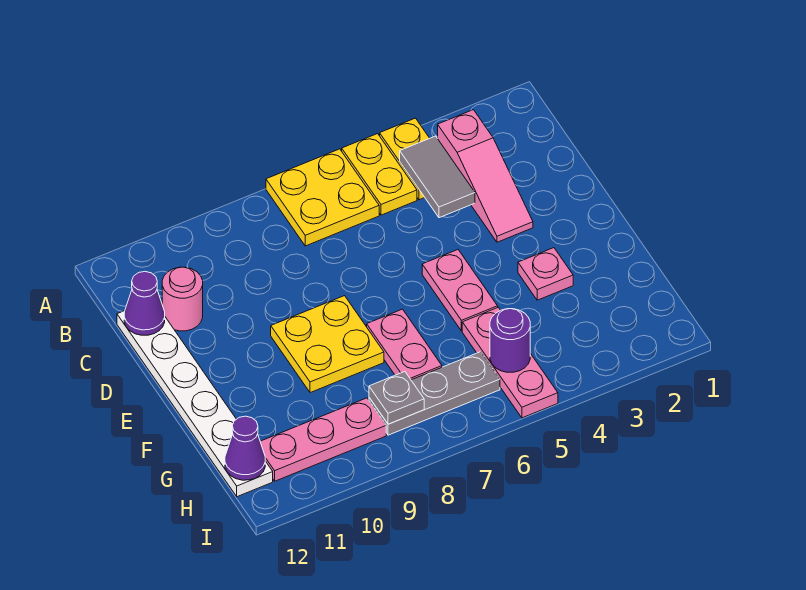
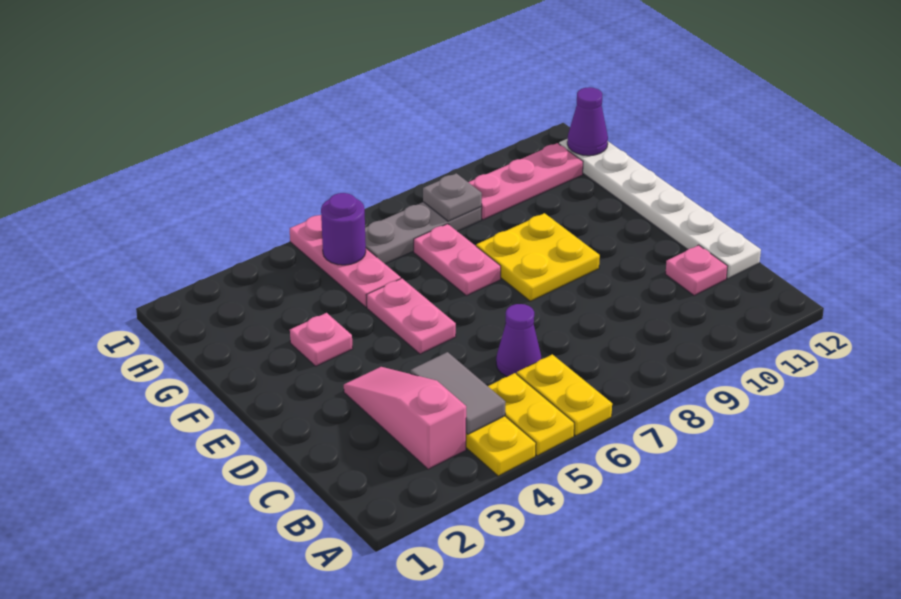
yellow plate A6:B7 level 1 -> yellow plate A6:B6 level 1
pink round brick C11 level 1 -> pink plate C11 level 1
purple cone C12 level 2 -> purple cone C6 level 1

